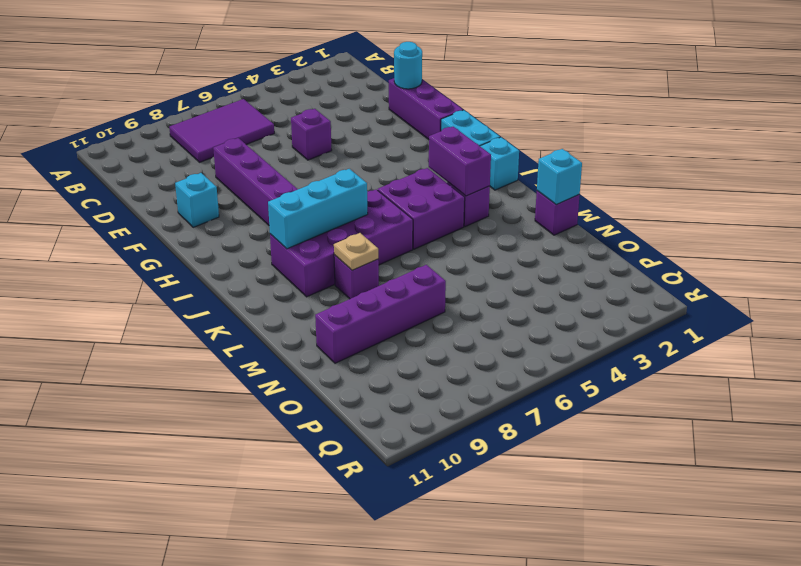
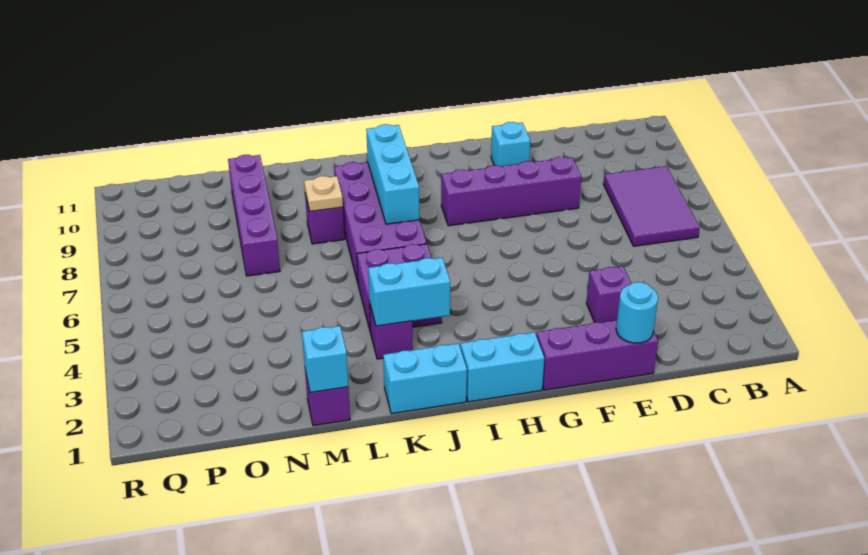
purple brick E5 level 1 -> purple brick E3 level 1
cyan brick J1 level 1 -> cyan brick J1:K1 level 1
purple brick J3:K3 level 2 -> cyan brick J3:K3 level 2

